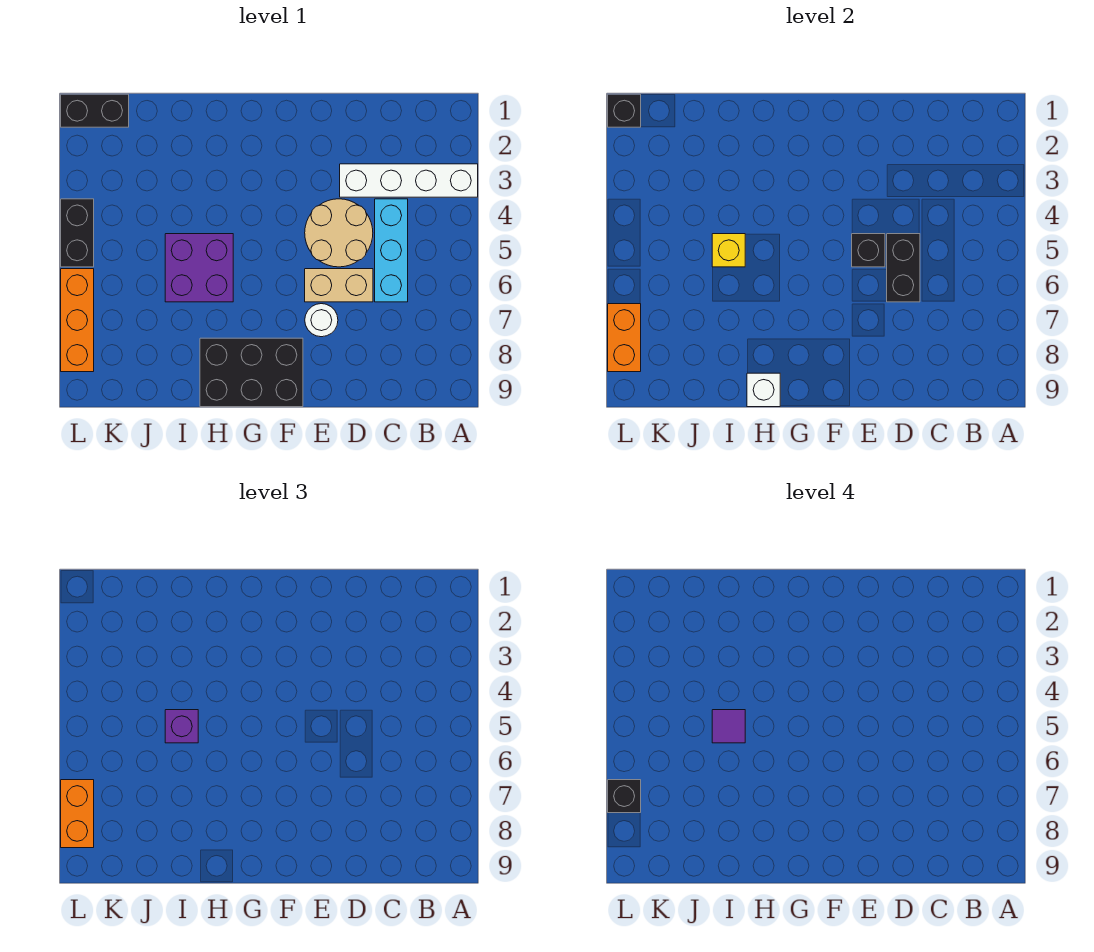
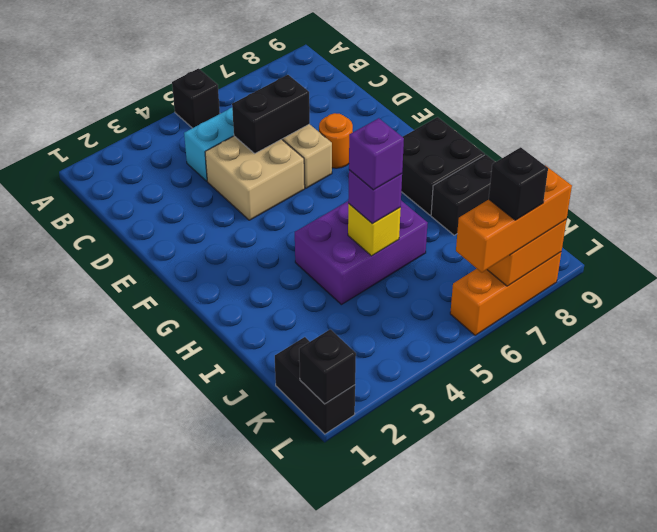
white brick A3:D3 level 1 -> none
tan round brick D4:E5 level 1 -> tan brick D4:E5 level 1
black brick E5 level 2 -> black brick A5 level 1
white round brick E7 level 1 -> orange round brick E7 level 1
black brick F8:H9 level 1 -> black brick G8:H9 level 1
purple brick H5:I6 level 1 -> purple brick H4:I6 level 1
white brick H9 level 2 -> none
purple tile I5 level 4 -> purple brick I5 level 4
black brick L4:L5 level 1 -> black brick I8:I9 level 1
orange brick L7:L8 level 3 -> orange brick L6:L8 level 3

